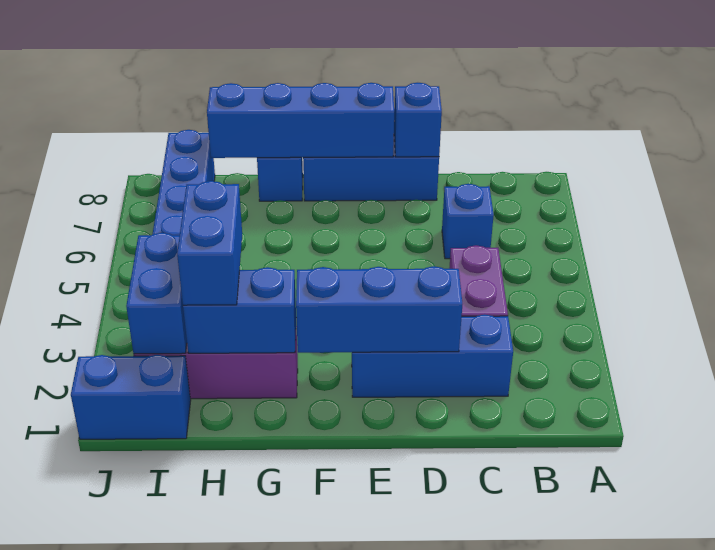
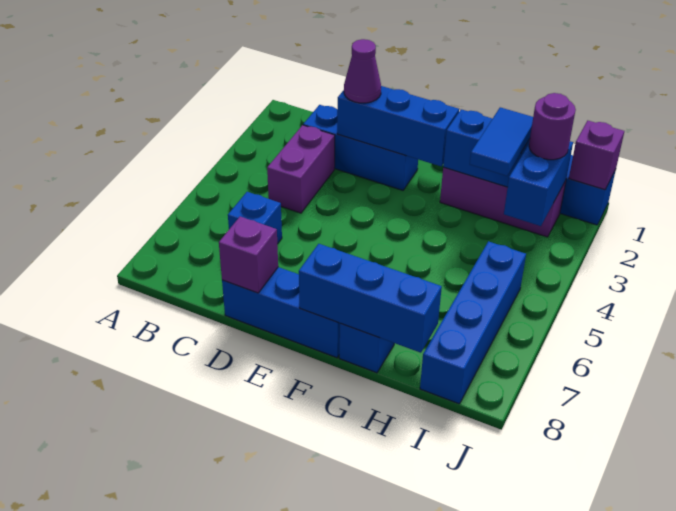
none -> purple cone D2 level 3
blue brick D8 level 2 -> purple brick D8 level 2
blue brick E8:H8 level 2 -> blue brick F8:H8 level 2
blue brick H2:H3 level 3 -> blue tile H2:H3 level 3
none -> purple round brick I2 level 3
none -> purple brick J1 level 2

